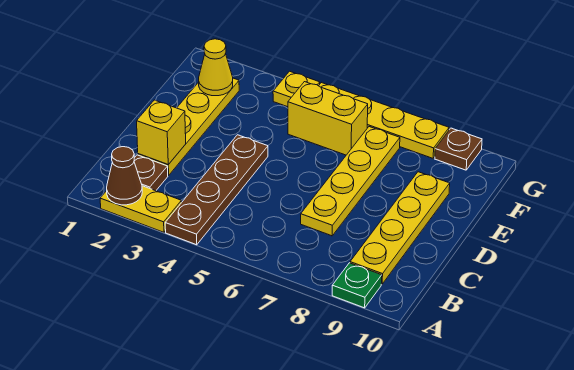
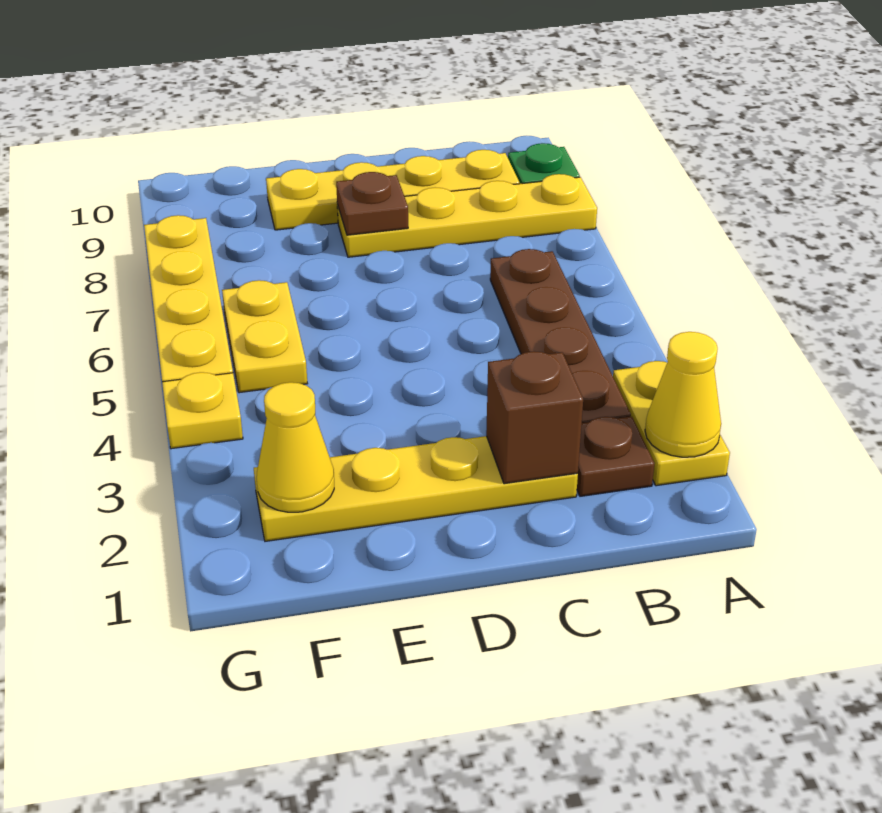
brown cone A2 level 2 -> yellow cone A2 level 2
brown plate A4:D4 level 1 -> brown plate B3:B6 level 1
yellow brick C2 level 2 -> brown brick C2 level 2
yellow plate C7:F7 level 1 -> yellow plate A8:D8 level 1
yellow brick F5:F6 level 1 -> yellow plate F5:F6 level 1
brown plate G9 level 1 -> brown plate D8 level 2

